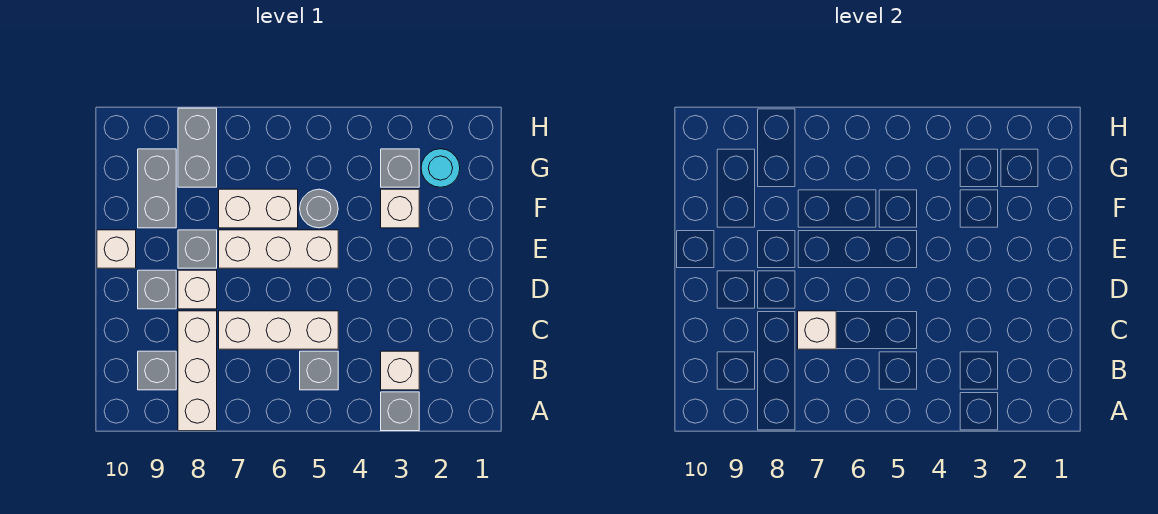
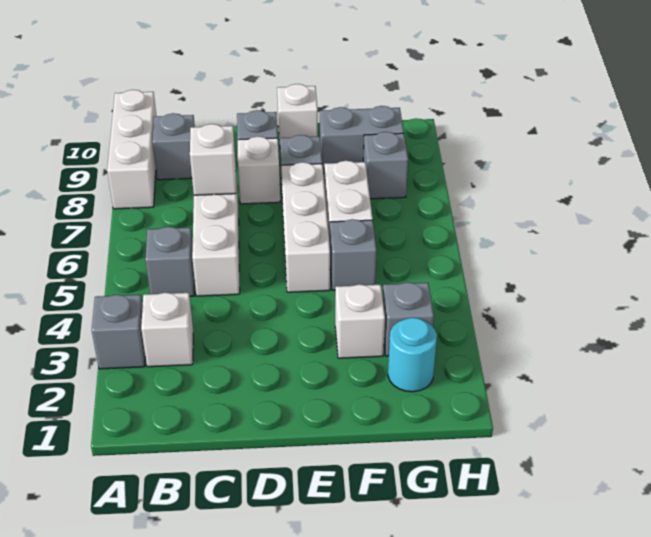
white brick A8:C8 level 1 -> white brick A8:A10 level 1
grey round brick F5 level 1 -> grey brick F5 level 1
grey brick G8:H8 level 1 -> grey brick G8 level 1

